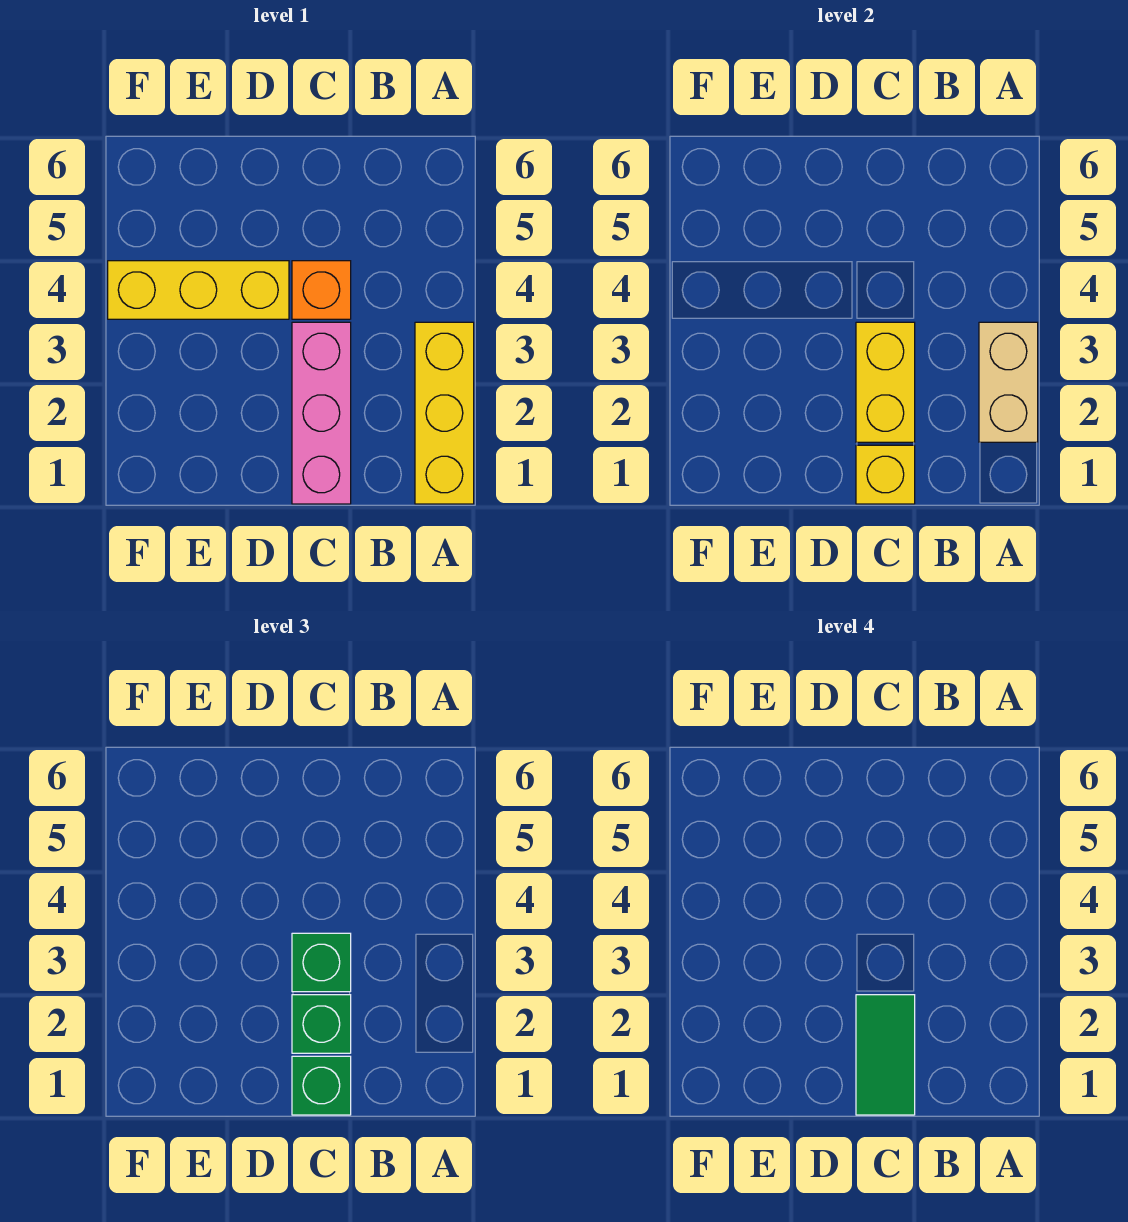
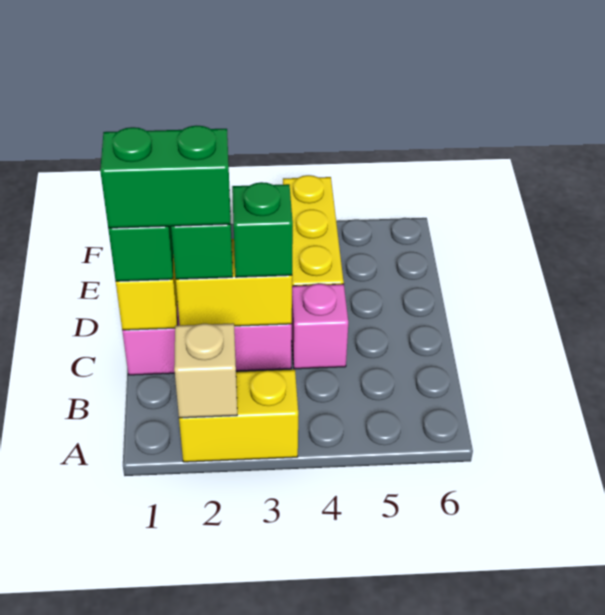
yellow brick A1:A3 level 1 -> yellow brick A2:A3 level 1
tan brick A2:A3 level 2 -> tan brick A2 level 2
green tile C1:C2 level 4 -> green brick C1:C2 level 4
orange brick C4 level 1 -> pink brick C4 level 1

